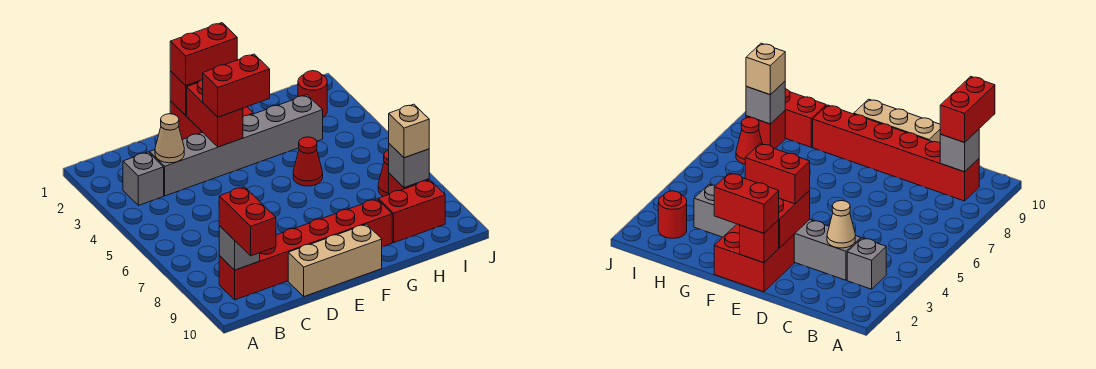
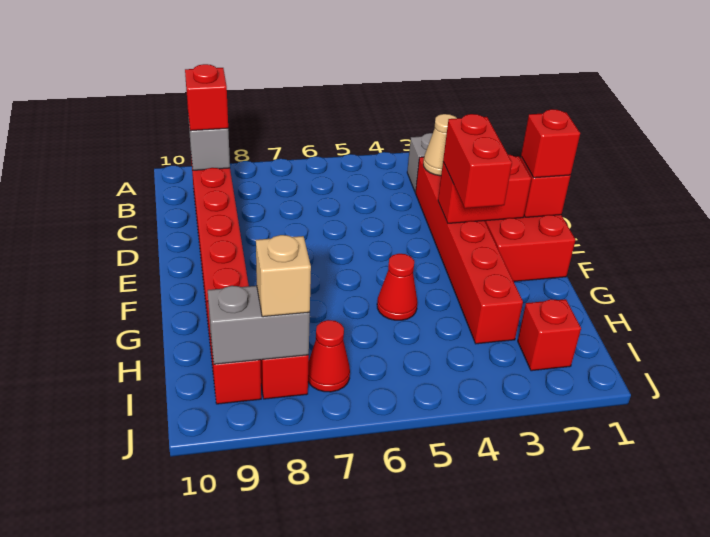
red brick B9:B10 level 3 -> red brick B9 level 3
grey brick C3:H3 level 1 -> red brick C3:H3 level 1
tan brick D10:F10 level 1 -> none
red brick E1:F1 level 3 -> red brick E1 level 3
red round brick I2 level 1 -> red brick I2 level 1
grey brick I8 level 2 -> grey brick I8:I9 level 2

